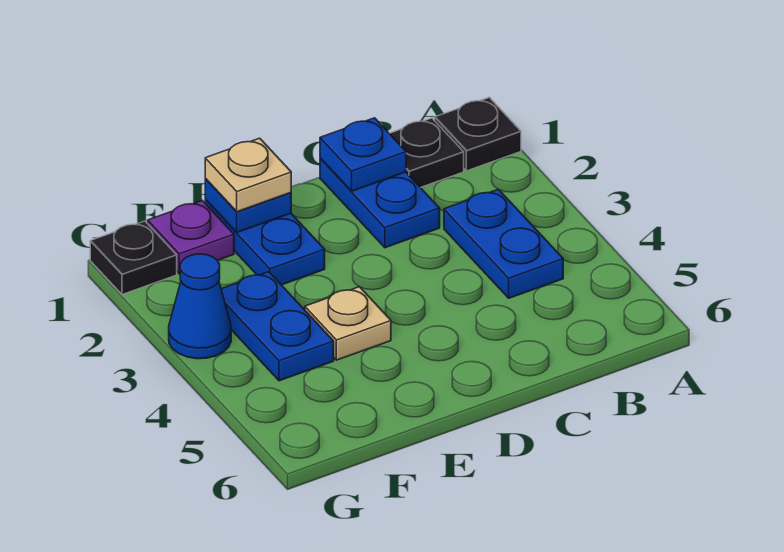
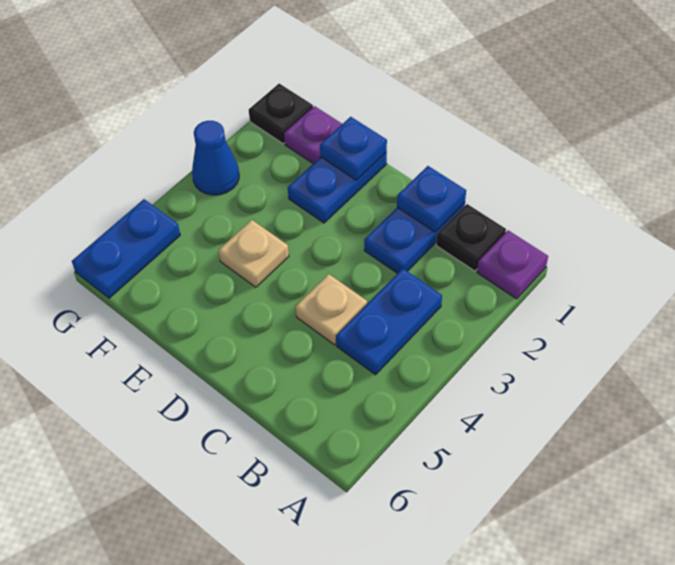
black plate A1 level 1 -> purple plate A1 level 1
tan plate E1 level 3 -> tan plate C4 level 1
blue plate F3:F4 level 1 -> blue plate G5:G6 level 1

